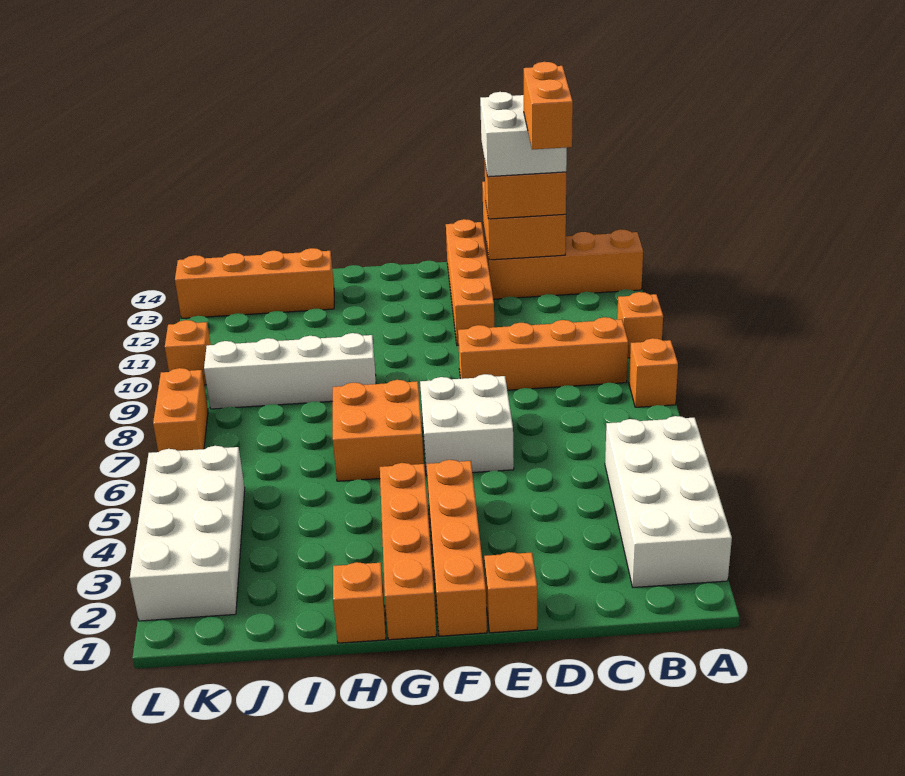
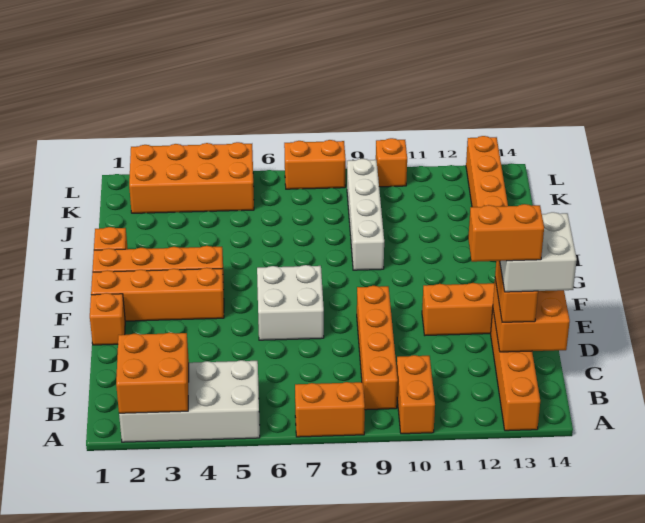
orange brick A8 level 1 -> orange brick A7:A8 level 1
orange brick A10 level 1 -> orange brick A10:B10 level 1
orange brick G6:H7 level 1 -> orange brick A2:B3 level 2
white brick K2:L5 level 1 -> orange brick K2:L5 level 1

